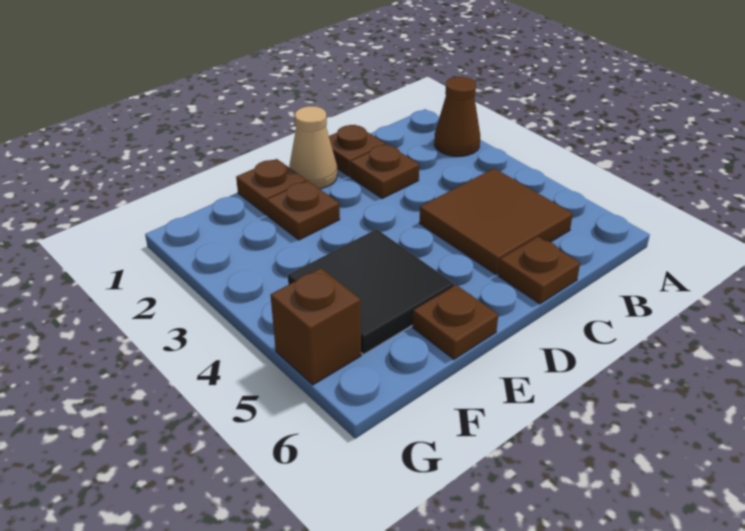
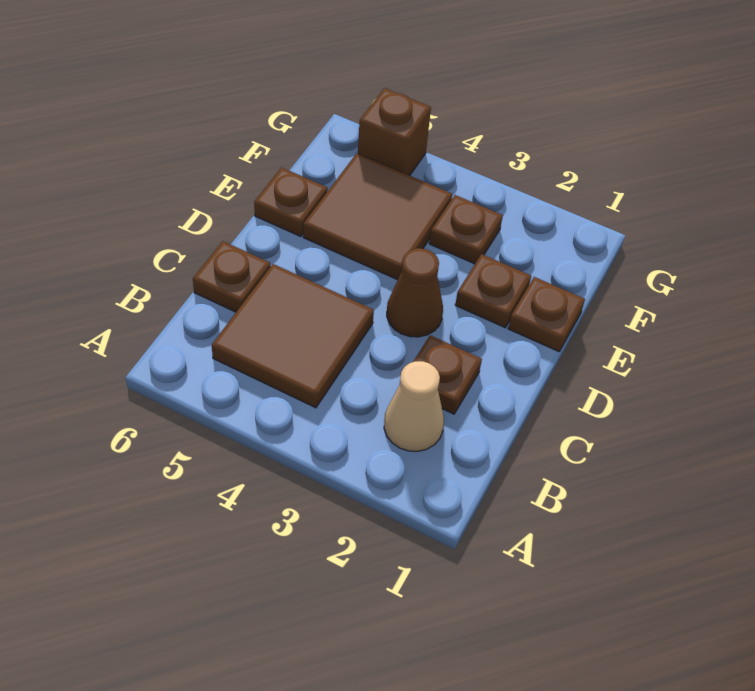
brown cone A2 level 1 -> brown cone D3 level 1
brown plate C1 level 1 -> brown plate F3 level 1
tan cone D1 level 1 -> tan cone B2 level 1
black tile E4:F5 level 1 -> brown tile E4:F5 level 1

